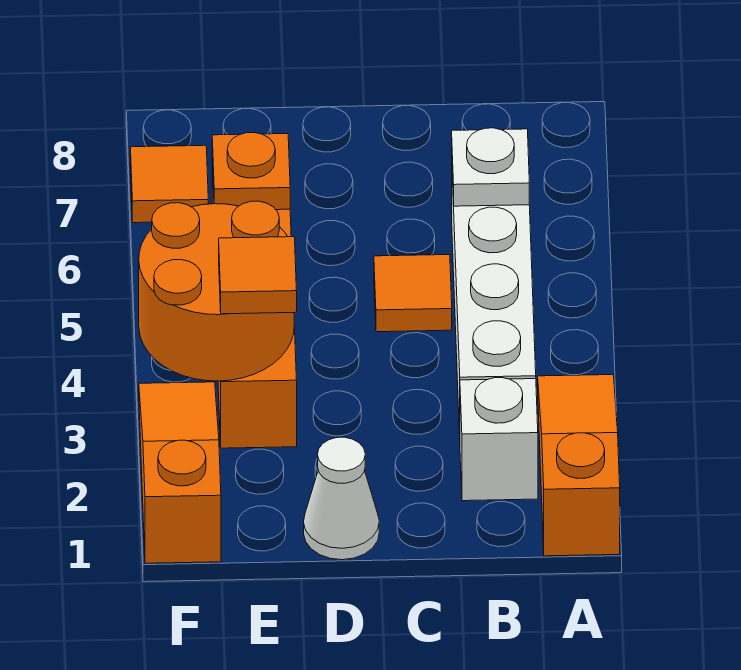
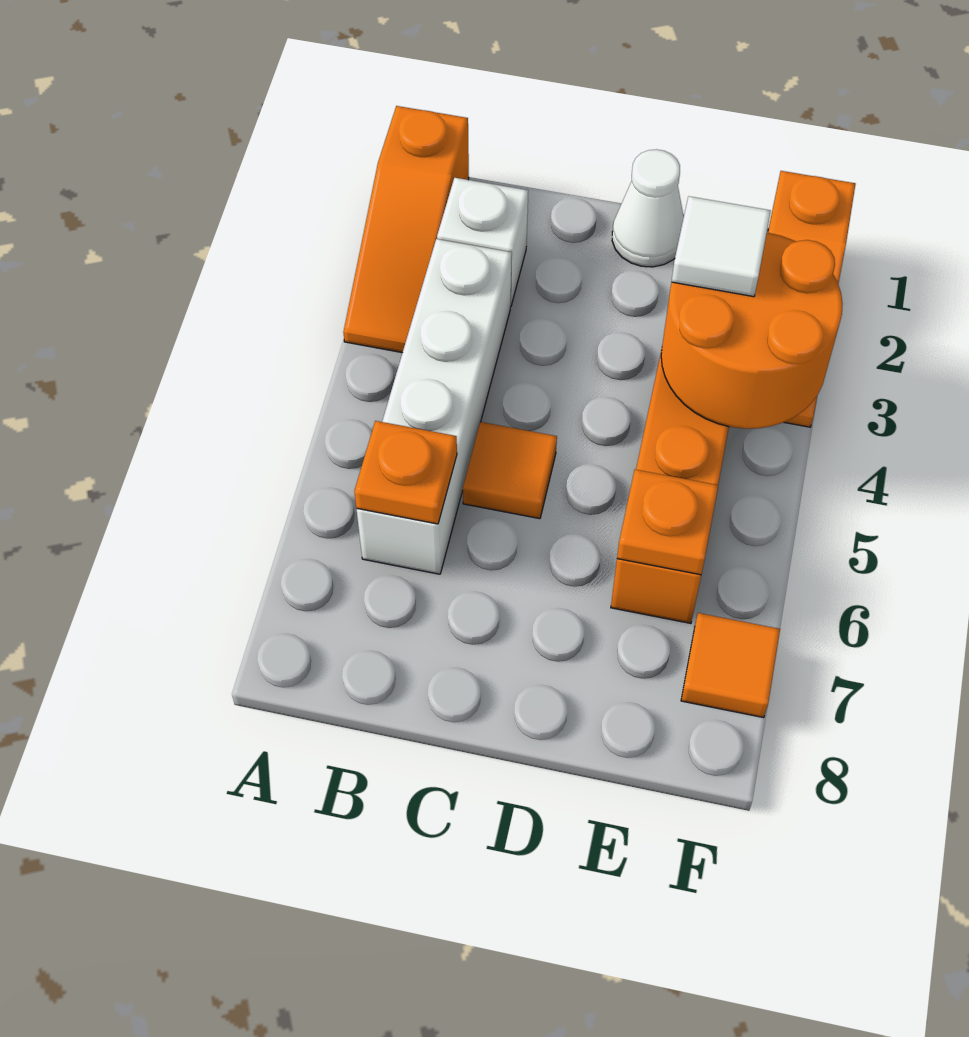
white plate B6 level 2 -> orange plate B6 level 2
orange tile E3 level 3 -> white tile E3 level 3

